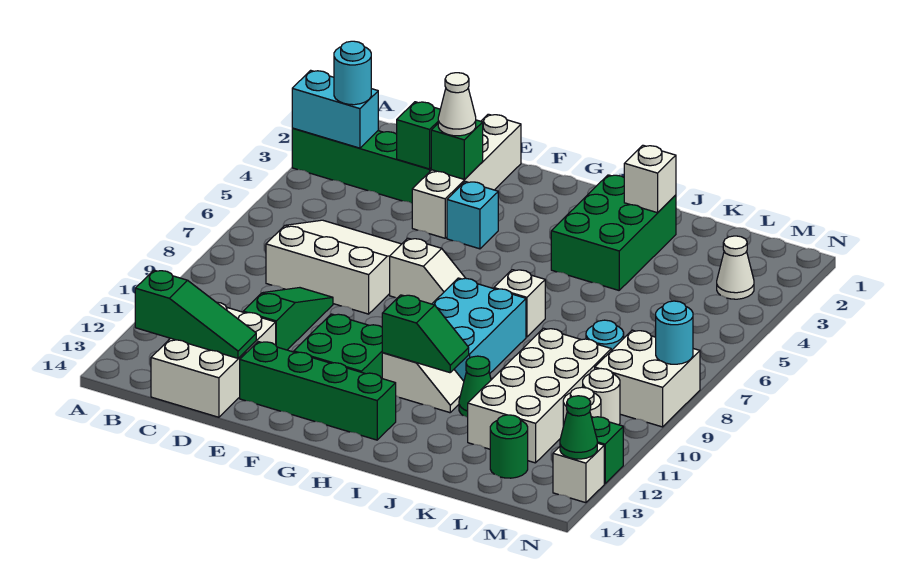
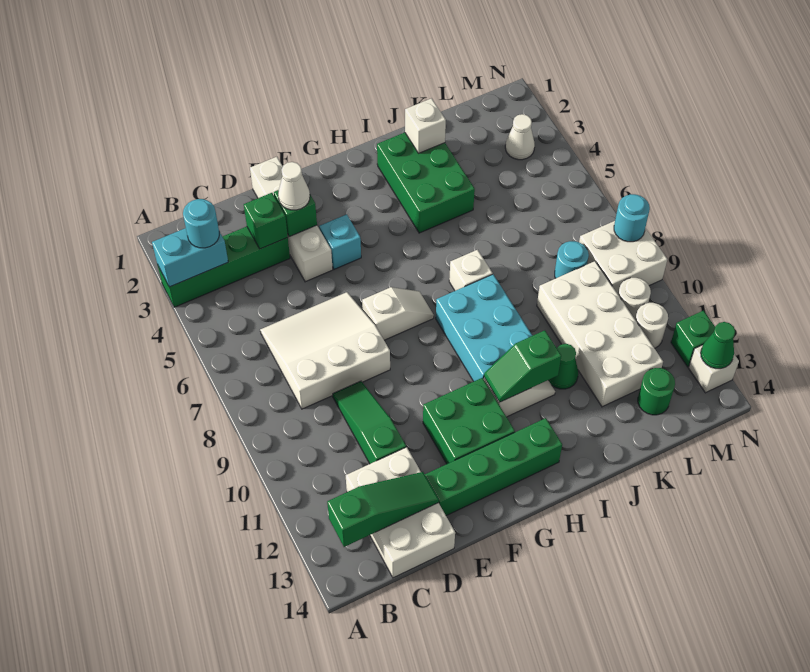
green slope H11:I11 level 2 top H -> green slope H11:I11 level 2 top I

